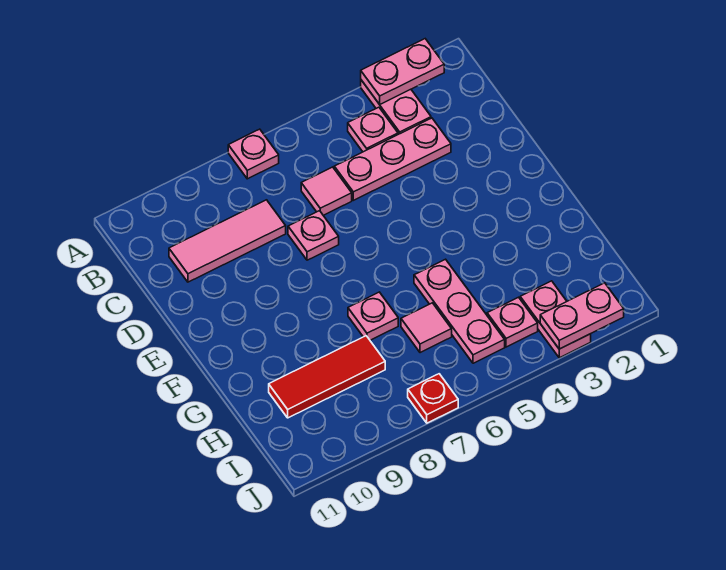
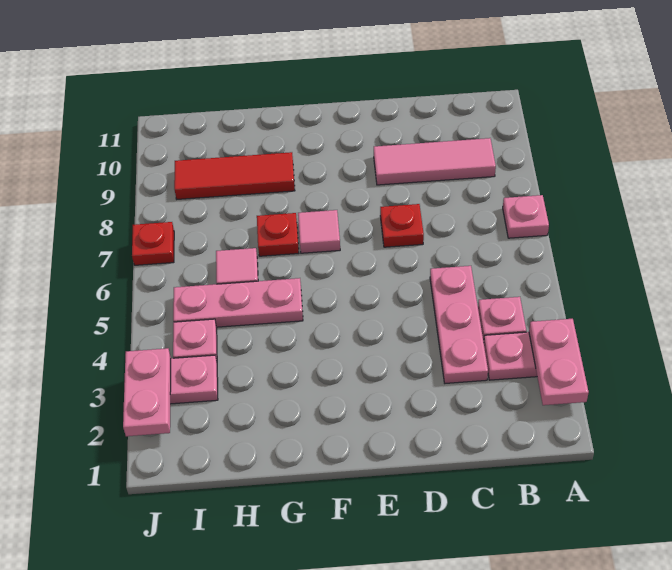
pink tile C6 level 1 -> pink tile F7 level 1
pink tile C8:C10 level 1 -> pink tile B9:D9 level 1
pink plate D7 level 1 -> red plate D7 level 1
pink plate G7 level 1 -> red plate G7 level 1
red tile H8:H10 level 1 -> red tile G9:I9 level 1

